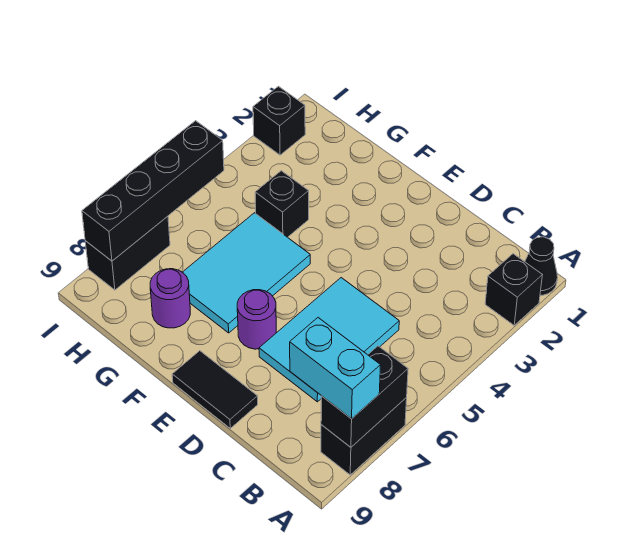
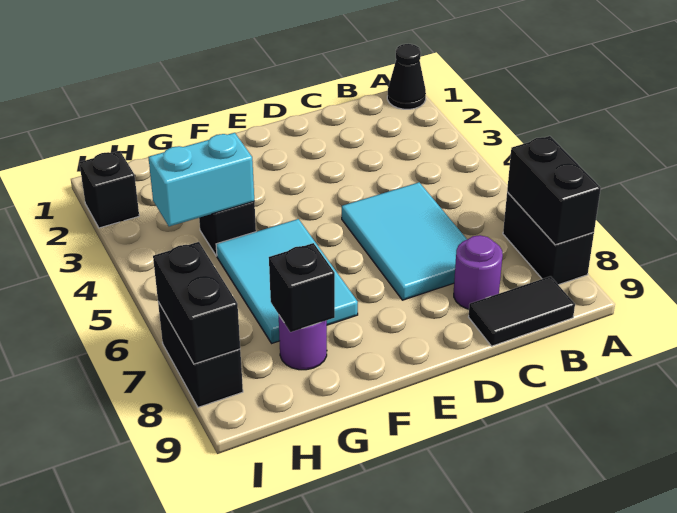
black brick A2 level 1 -> black brick G8 level 2
cyan brick A8:B8 level 3 -> cyan brick G4:H4 level 2
black tile D9:E9 level 1 -> black tile B9:C9 level 1
purple round brick E7 level 1 -> purple round brick C8 level 1
black brick I5:I8 level 2 -> black brick I7:I8 level 2

